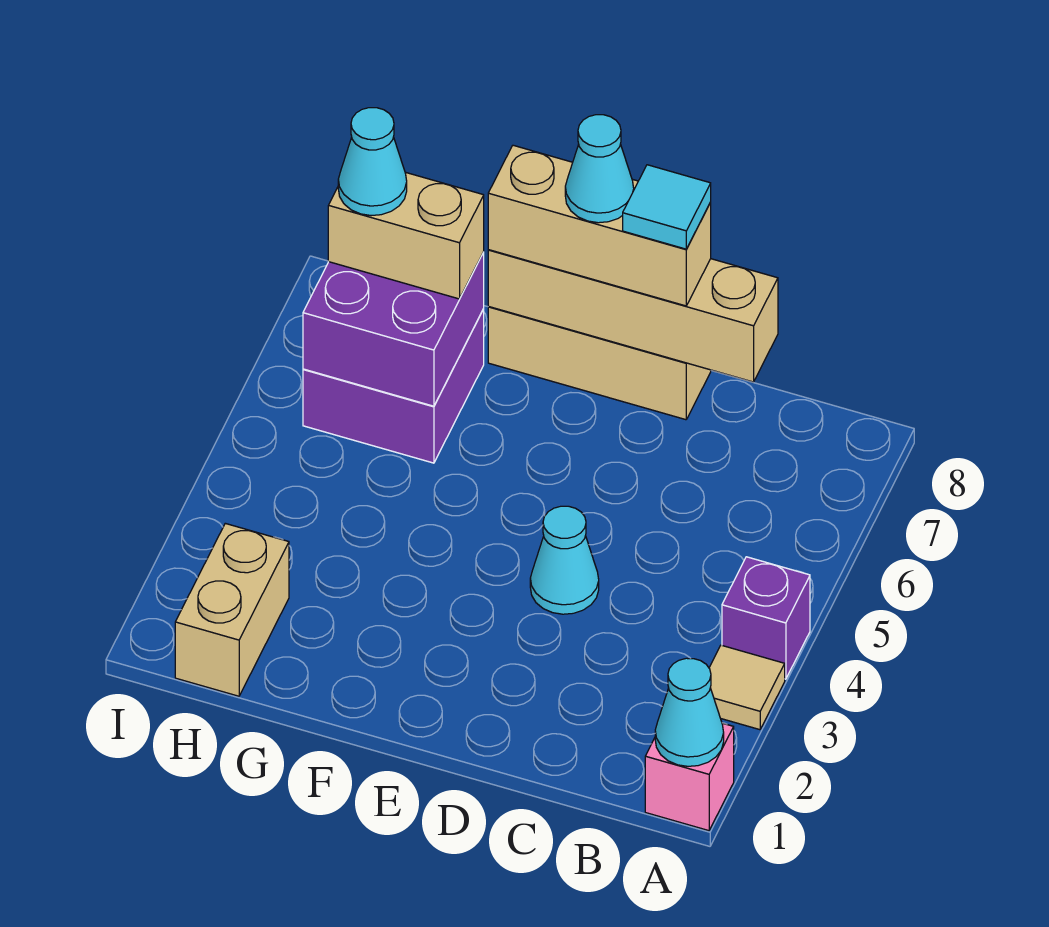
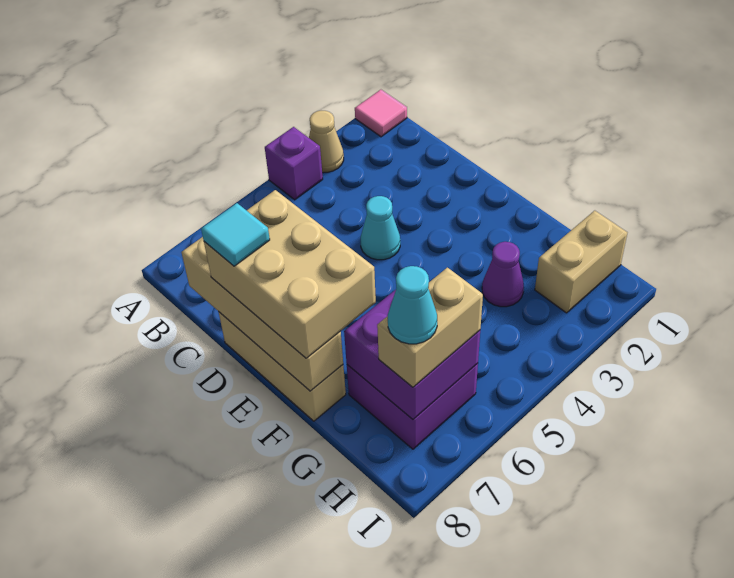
pink brick A1 level 1 -> pink tile A1 level 1
cyan cone A1 level 2 -> none
tan tile A3 level 1 -> tan cone A3 level 1
tan brick D8:F8 level 3 -> tan brick D7:F8 level 3
cyan cone E8 level 4 -> none
none -> purple cone G3 level 1
tan brick G7:H7 level 3 -> tan brick H6:H7 level 3

